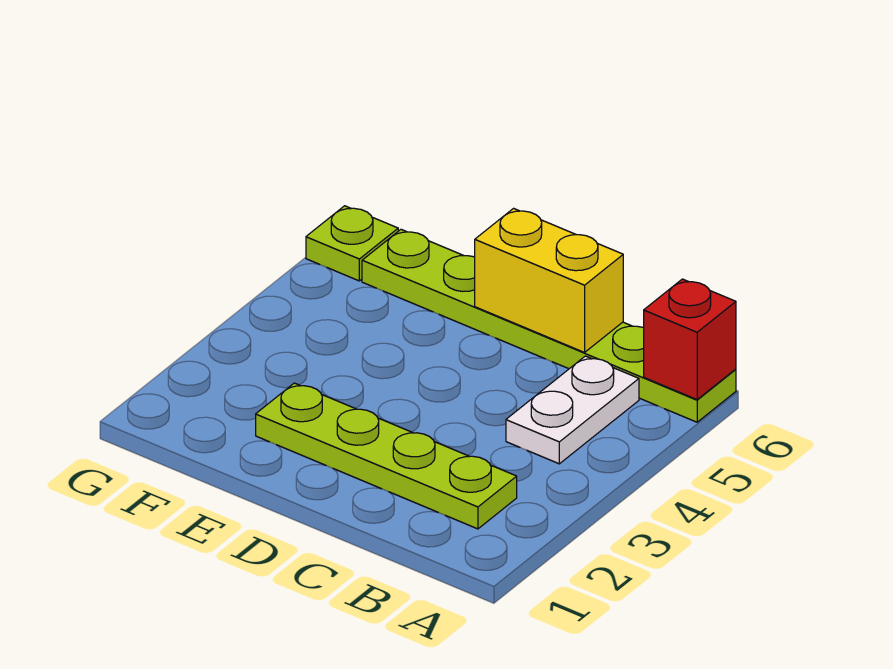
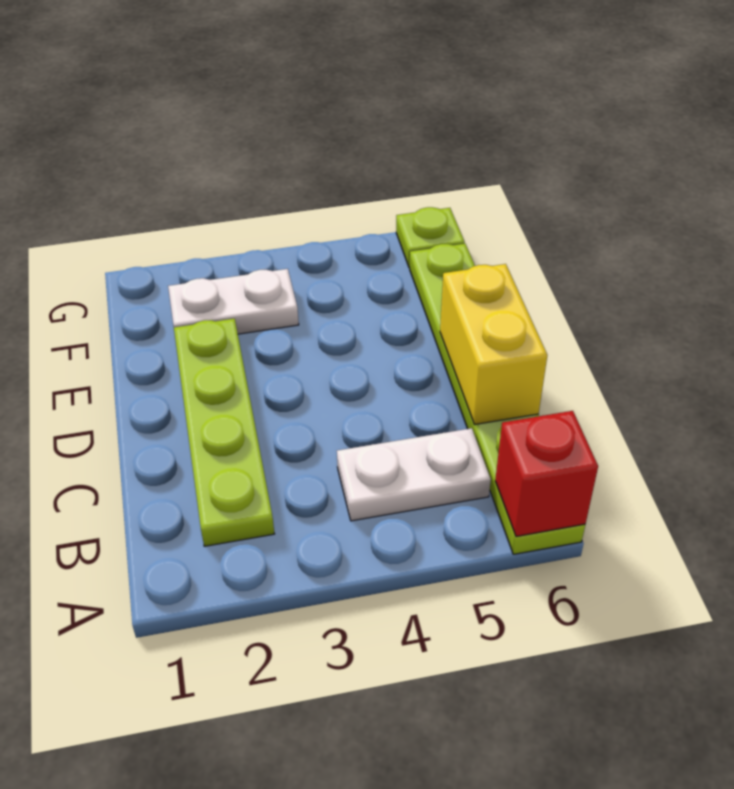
none -> white plate F2:F3 level 1

